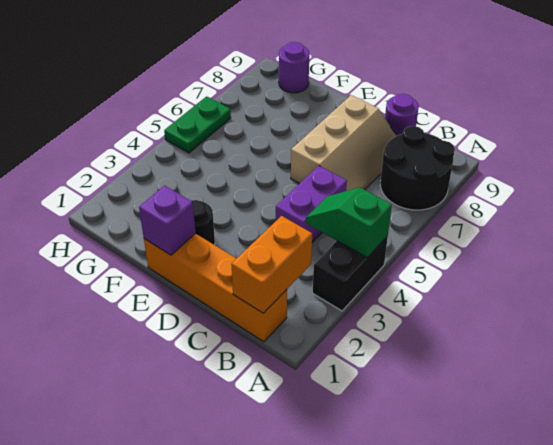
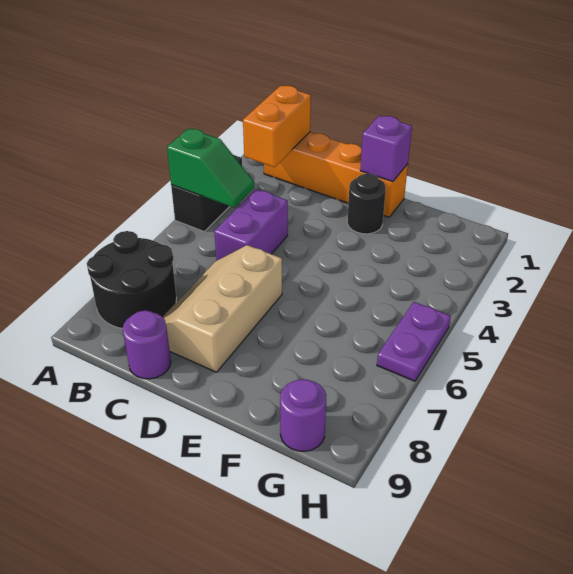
green plate H5:H6 level 1 -> purple plate H5:H6 level 1

